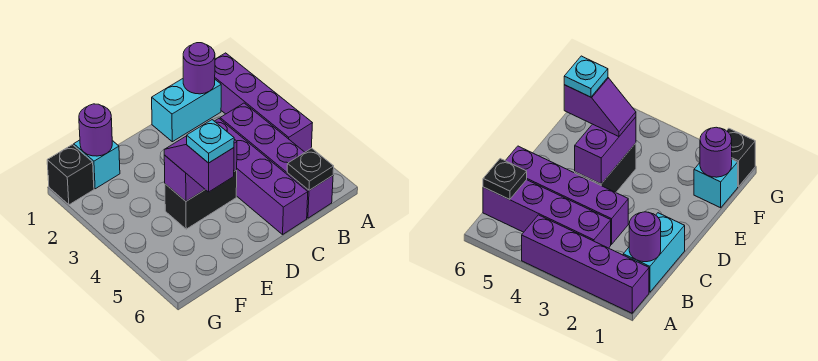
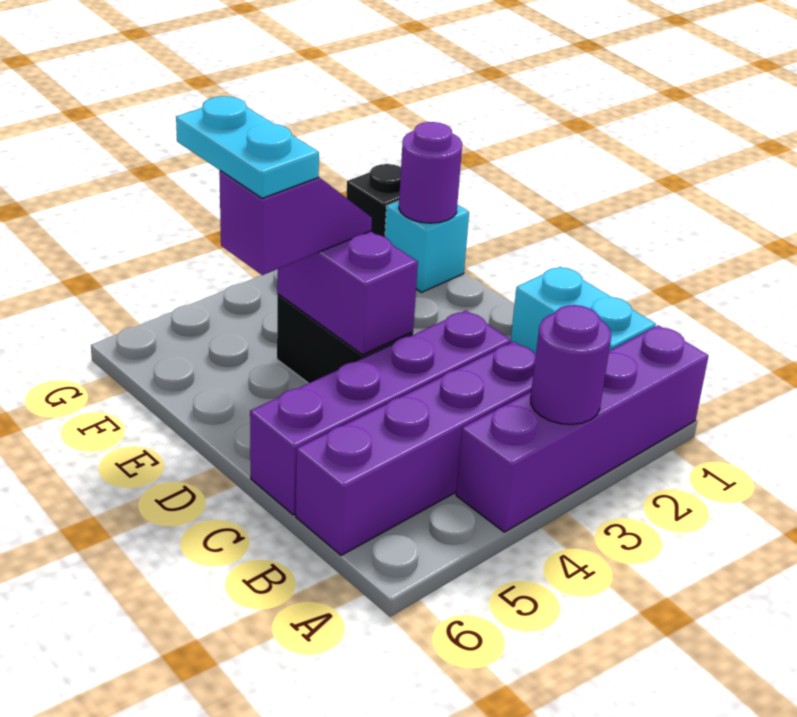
purple round brick B1 level 2 -> purple round brick A3 level 2
black plate B6 level 2 -> none
cyan plate E5 level 4 -> cyan plate E5:F5 level 4

